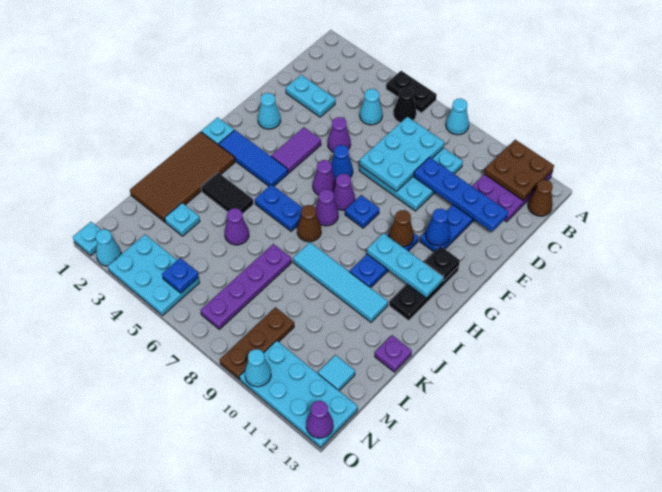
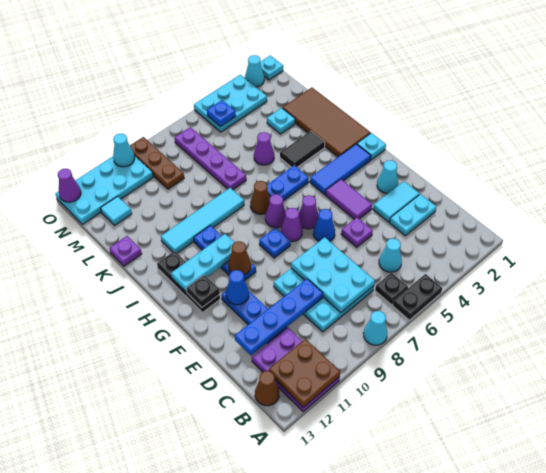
black cone B6 level 1 -> black plate B6 level 1
none -> cyan tile E2:E3 level 1
purple cone E5 level 1 -> purple plate E5 level 1

